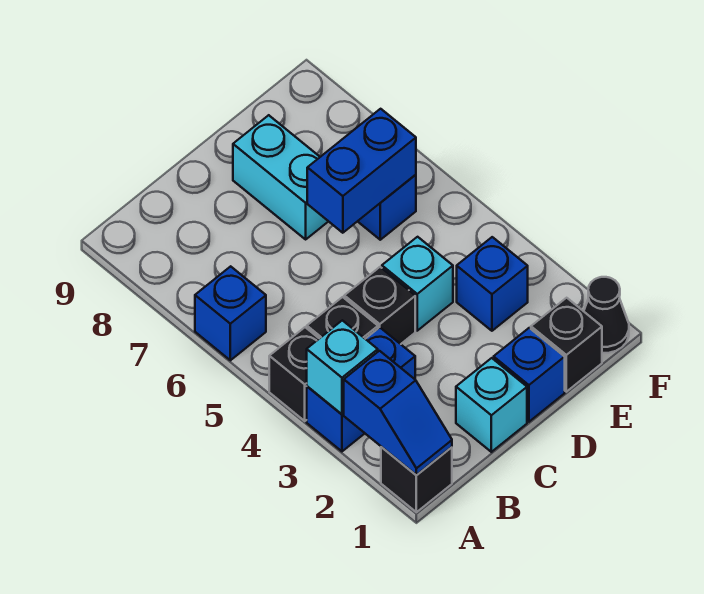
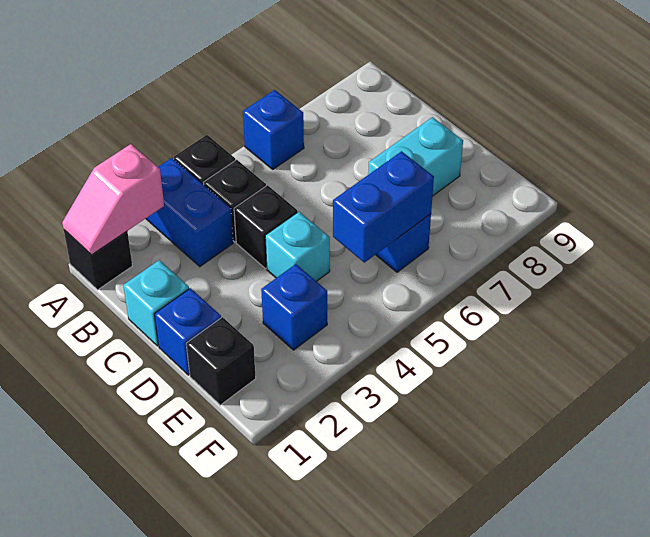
blue slope A1:A2 level 2 top 2 -> pink slope A1:A2 level 2 top 2
cyan brick A3 level 2 -> none
blue brick D6:E6 level 2 -> blue brick E5:E6 level 2
black cone F1 level 1 -> none

